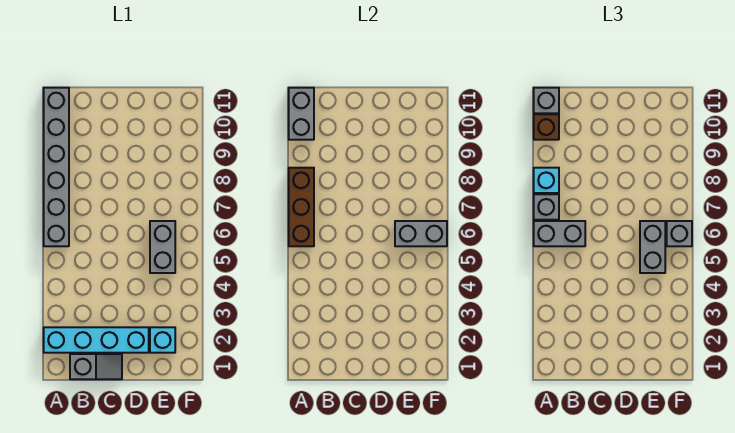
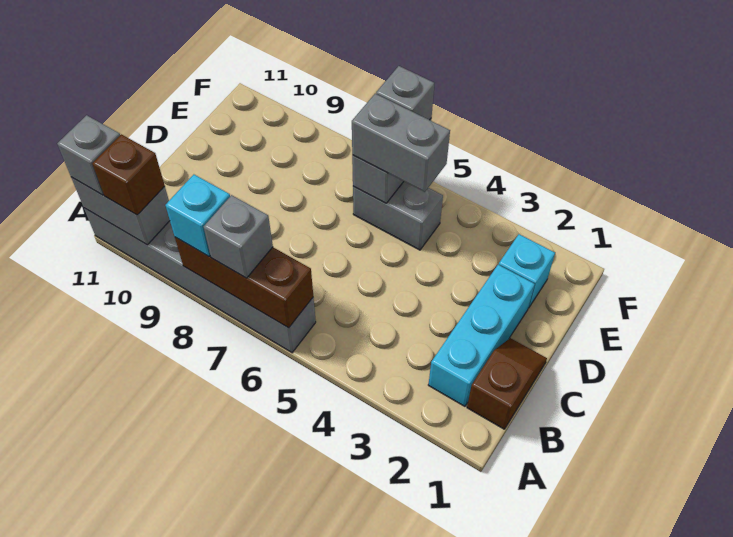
cyan brick A2:D2 level 1 -> cyan brick B2:D2 level 1
grey brick A6:B6 level 3 -> none
grey slope B1:C1 level 1 top B -> brown slope B1:C1 level 1 top B

